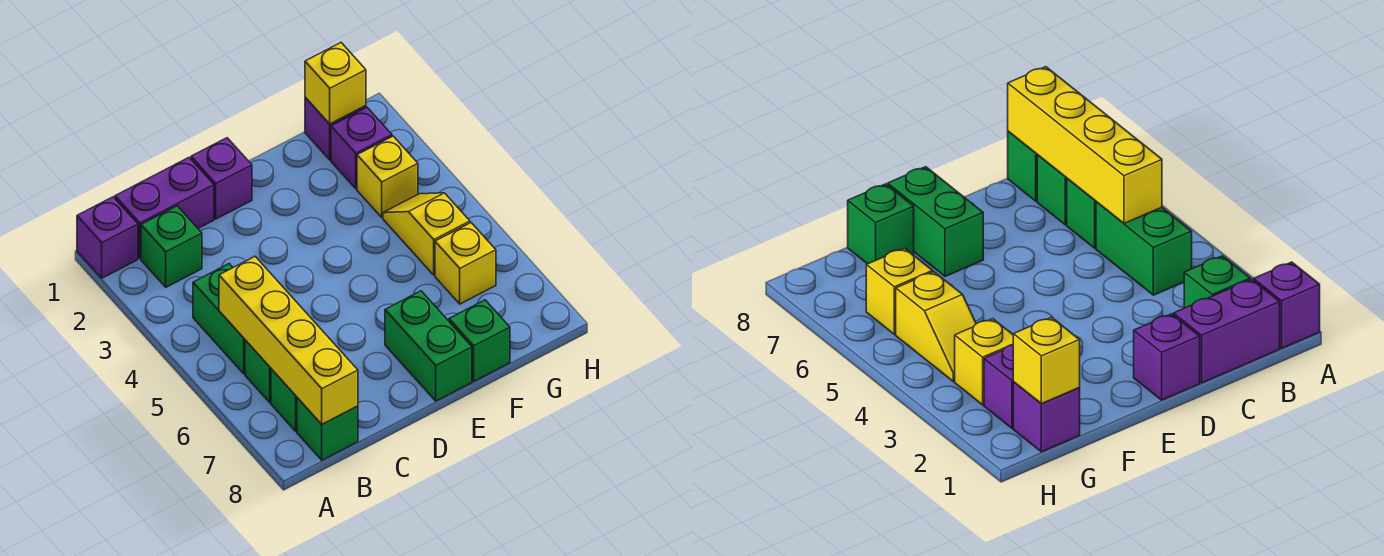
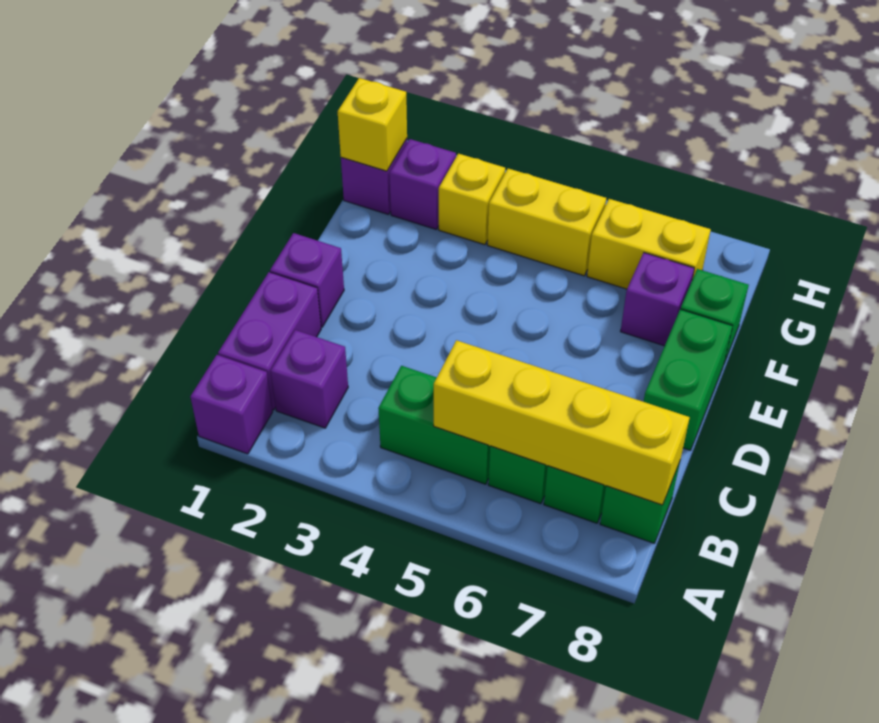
green brick B2 level 1 -> purple brick B2 level 1
green brick E7:E8 level 1 -> green brick D8:E8 level 1
none -> purple brick F7 level 1
yellow slope G4:G5 level 1 top 5 -> yellow brick G4:G5 level 1
yellow brick G6 level 1 -> yellow brick G6:G7 level 1

